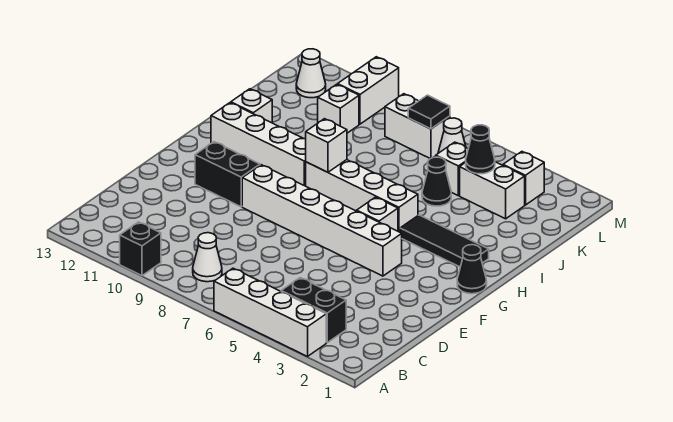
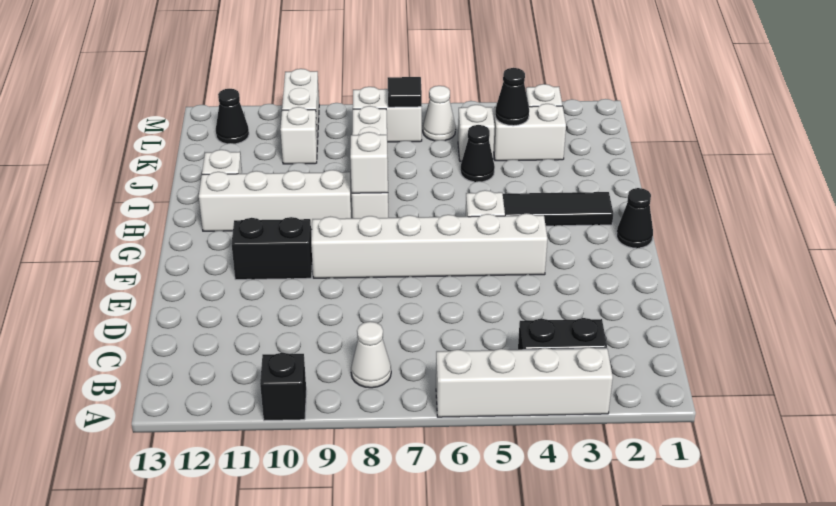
white brick H5:H8 level 1 -> white brick H8:K8 level 1
white cone L12 level 1 -> black cone L12 level 1

